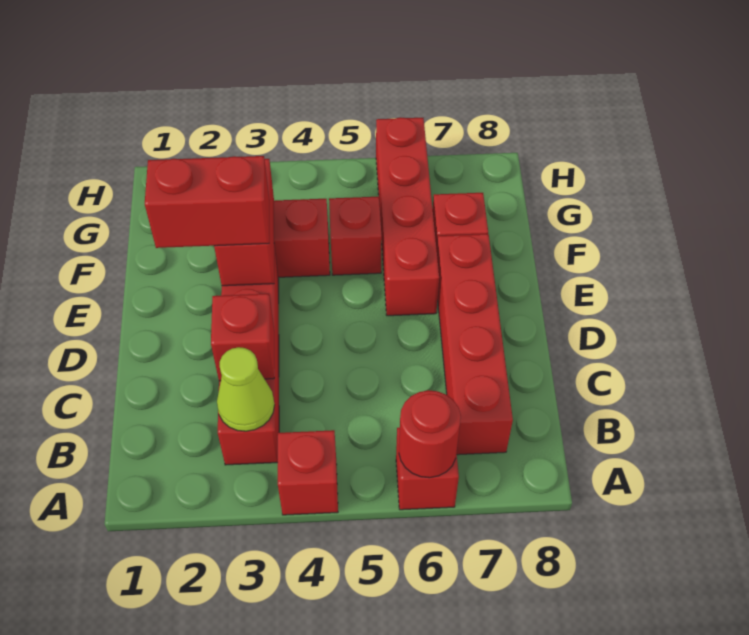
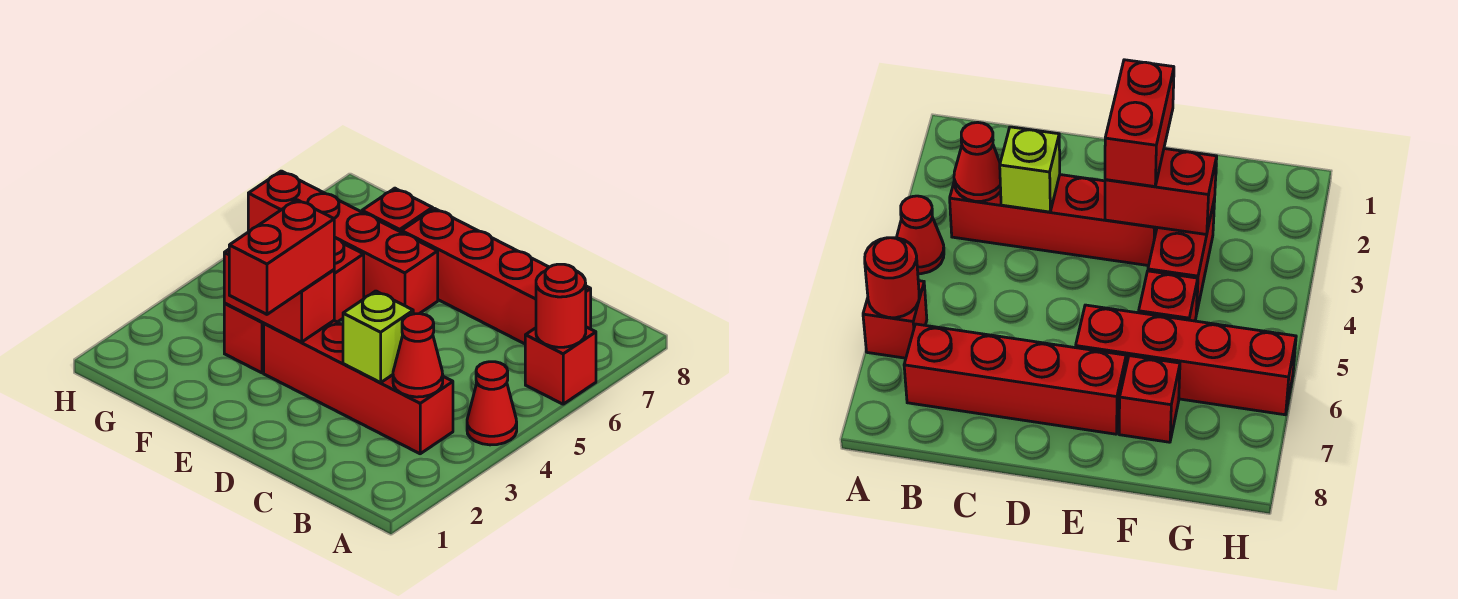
red brick A4 level 1 -> red cone A4 level 1
lime cone B3 level 2 -> red cone B3 level 2
red brick C3 level 2 -> lime brick C3 level 2

